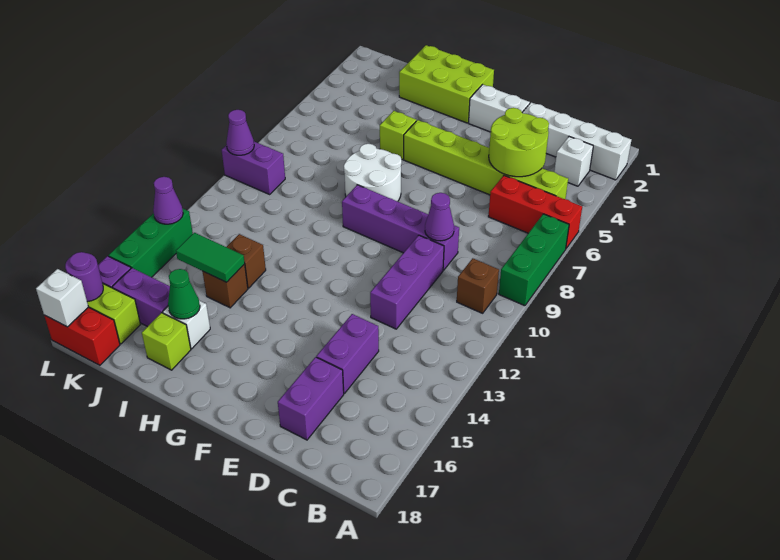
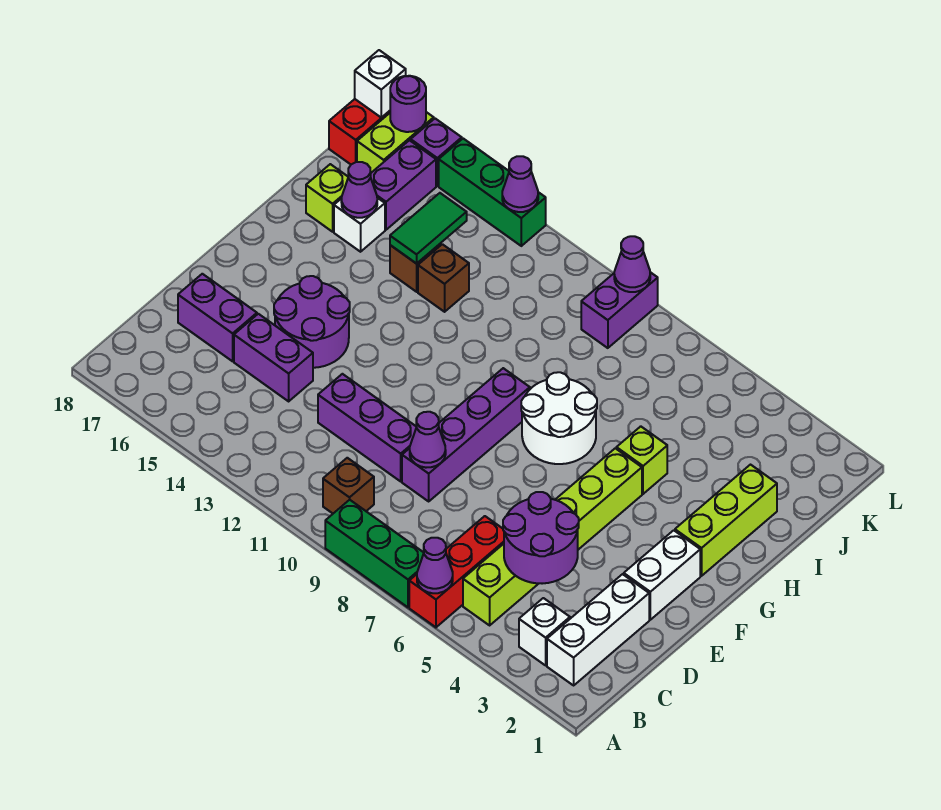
white brick A2:D2 level 1 -> white brick B2:D2 level 1
none -> purple cone A6 level 2
lime round brick C4:D5 level 2 -> purple round brick C4:D5 level 2
none -> purple round brick E14:F15 level 1
lime brick G1:I2 level 1 -> lime brick G2:I2 level 1
green cone I16 level 2 -> purple cone I16 level 2

